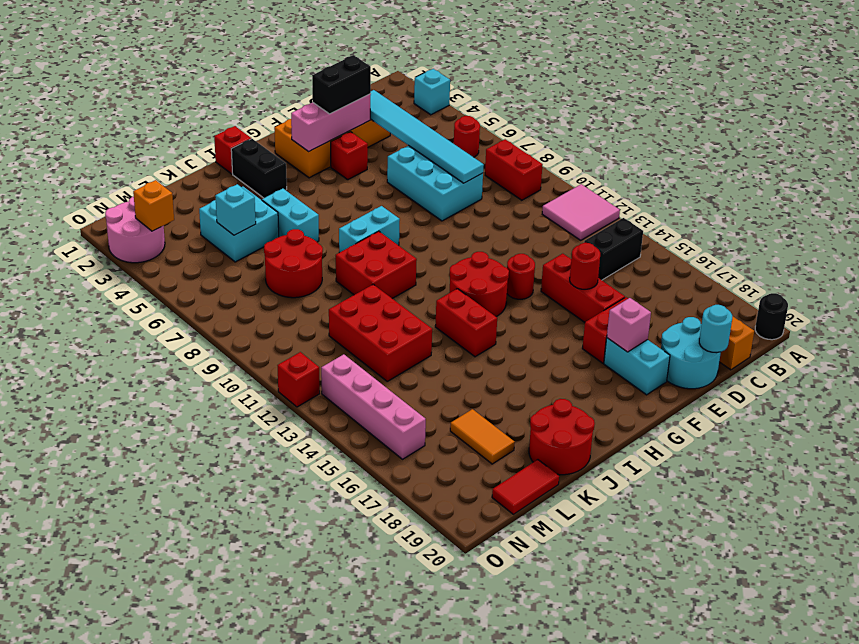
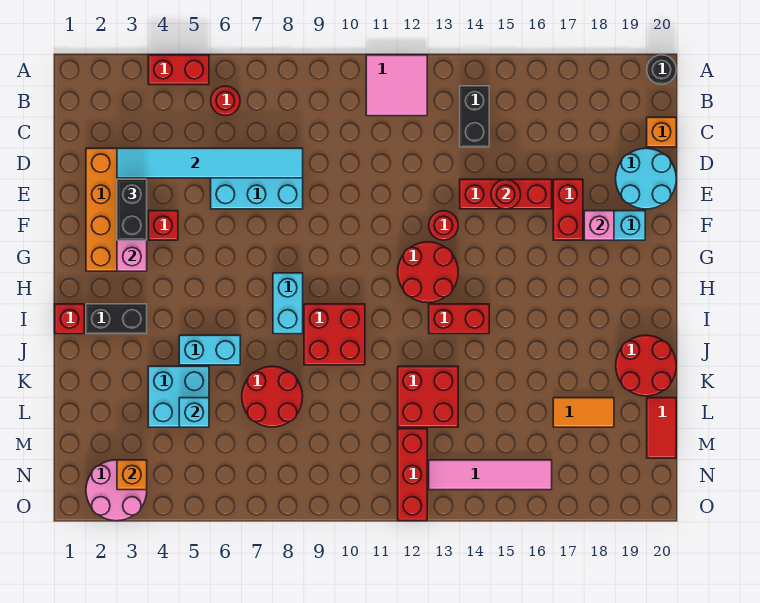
cyan brick A3 level 1 -> none
red brick B8:B9 level 1 -> red brick A4:A5 level 1
cyan round brick D20 level 2 -> none
red brick K11:L13 level 1 -> red brick K12:L13 level 1
pink brick N13:N16 level 1 -> pink tile N13:N16 level 1
red brick O12 level 1 -> red brick M12:O12 level 1

